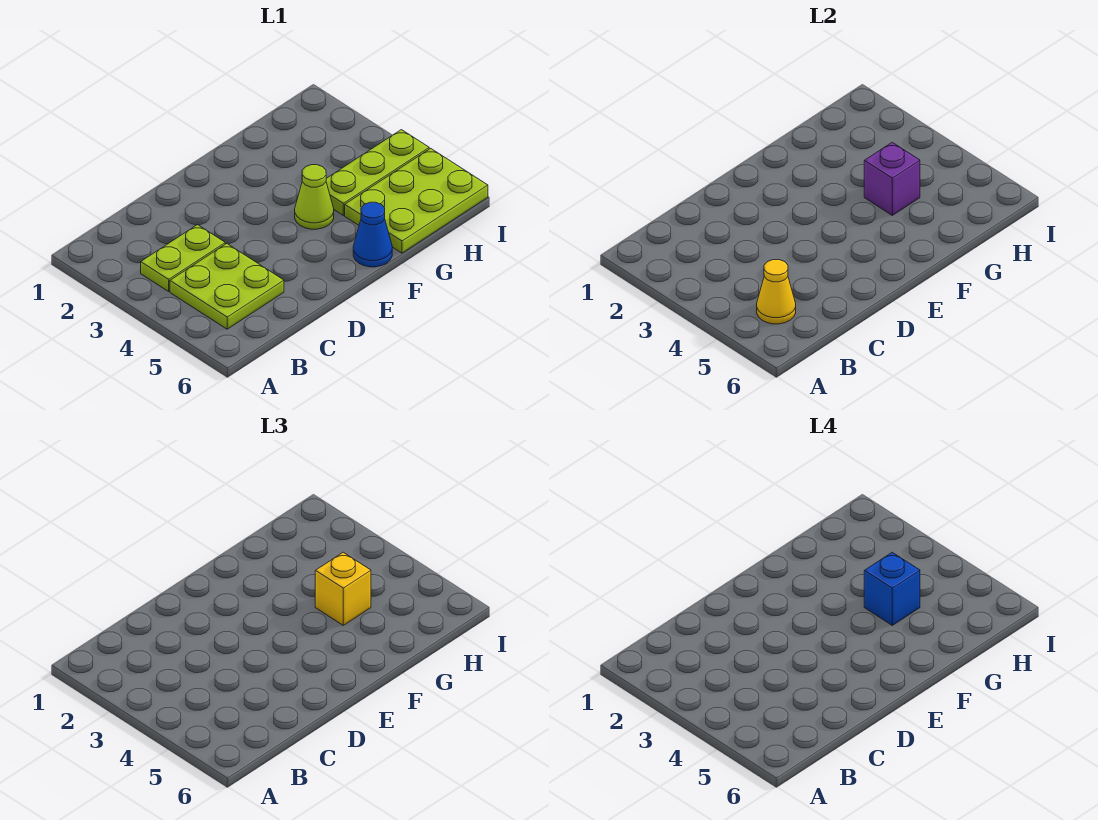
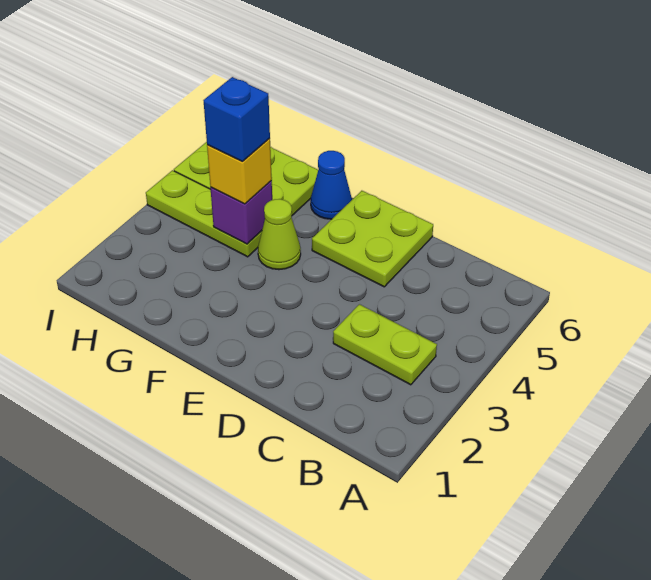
lime plate B4:C5 level 1 -> lime plate D5:E6 level 1
yellow cone B5 level 2 -> none

